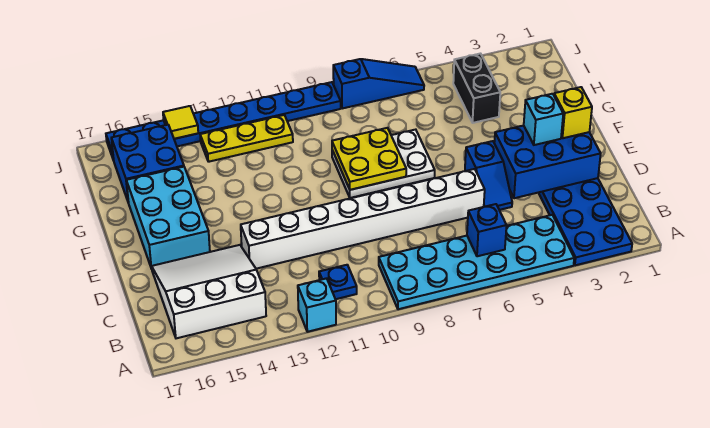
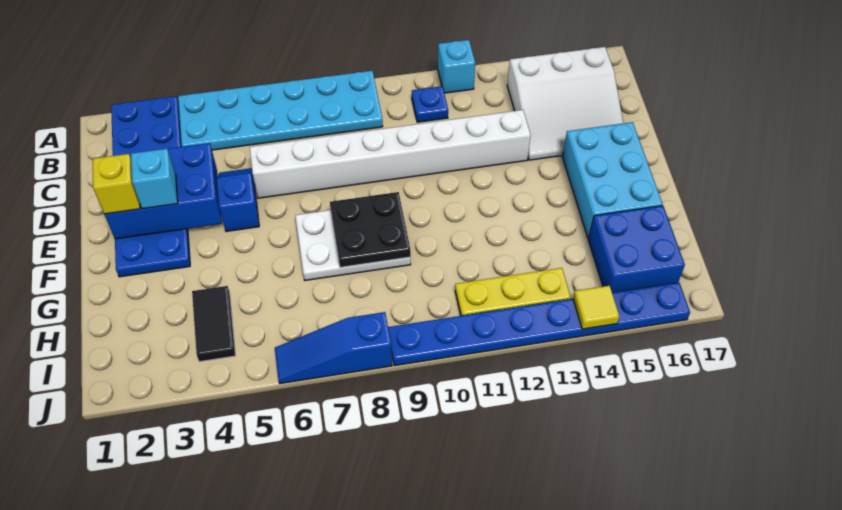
blue brick B6 level 2 -> none
yellow plate F8:G9 level 2 -> black plate F8:G9 level 2
black brick H4:I4 level 1 -> black tile H4:I4 level 1

